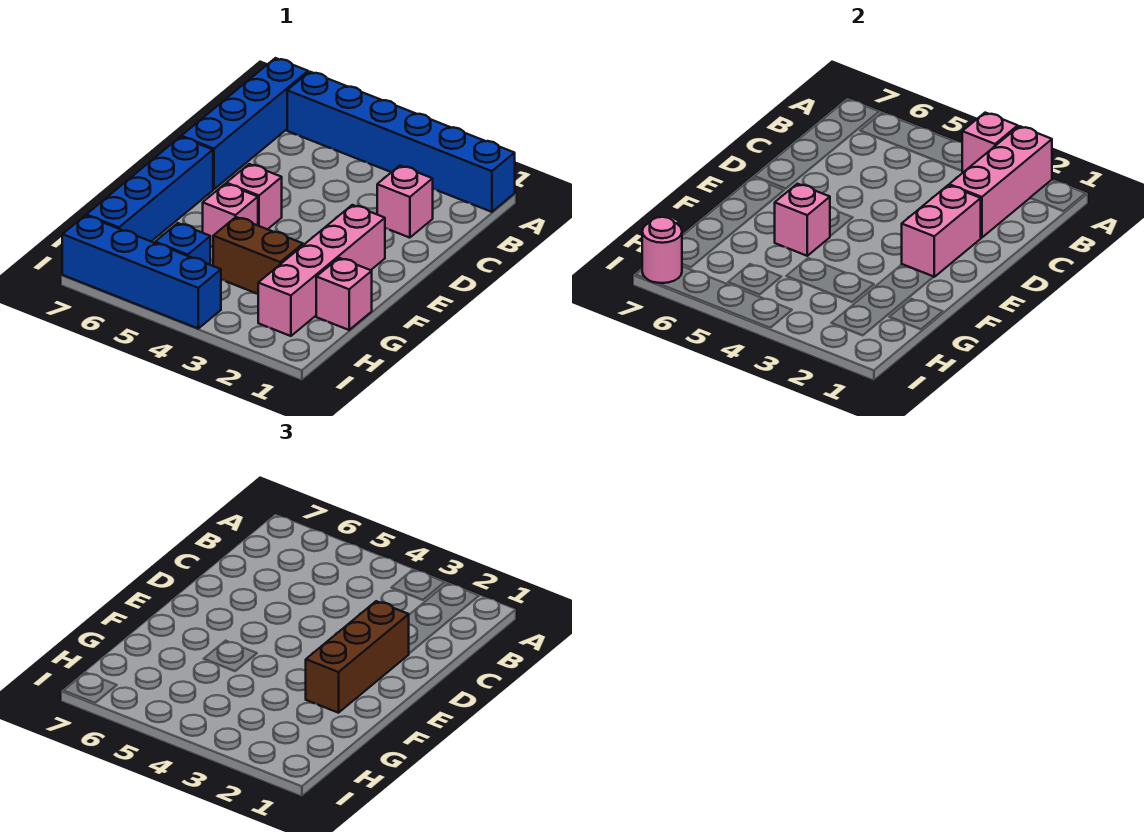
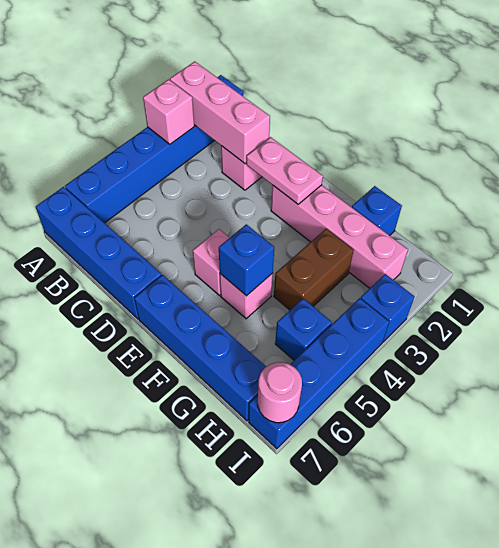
pink brick D2:E2 level 2 -> pink plate D2:E2 level 2
brown brick D2:F2 level 3 -> none
pink brick F5 level 2 -> blue brick F5 level 2
pink brick G1 level 1 -> blue brick G1 level 1
none -> blue brick I3 level 1

